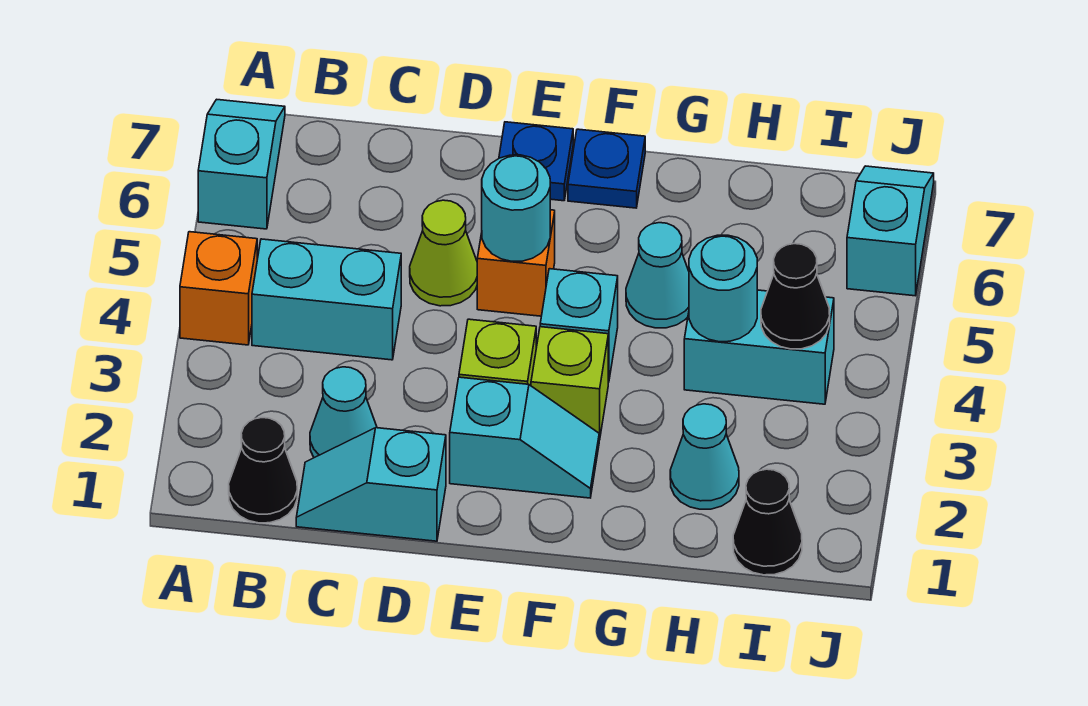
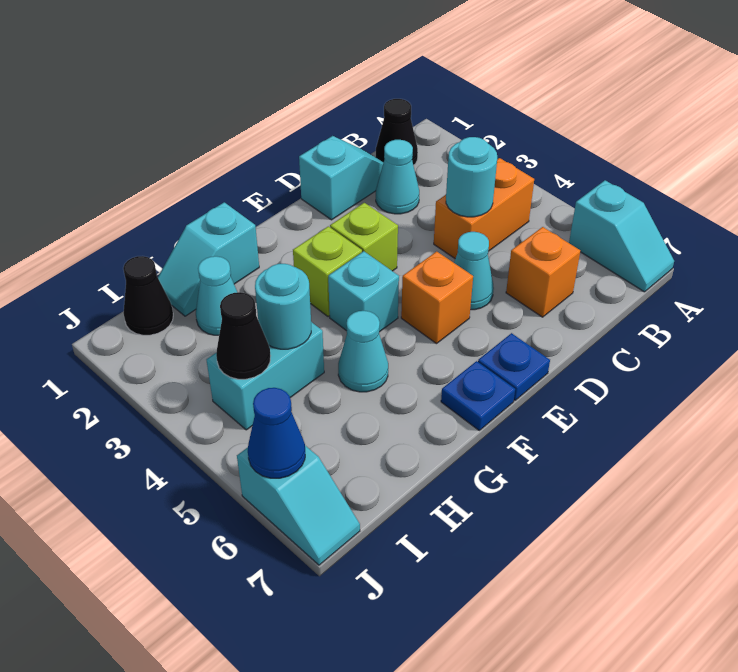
orange brick A4 level 1 -> orange brick C6 level 1
cyan brick B4:C4 level 1 -> orange brick B4:C4 level 1
lime cone D5 level 1 -> cyan cone D5 level 1
cyan slope E2:F2 level 1 top E -> cyan slope G1:H1 level 1 top G
cyan round brick E5 level 2 -> cyan round brick C4 level 2
none -> blue cone J6 level 2

